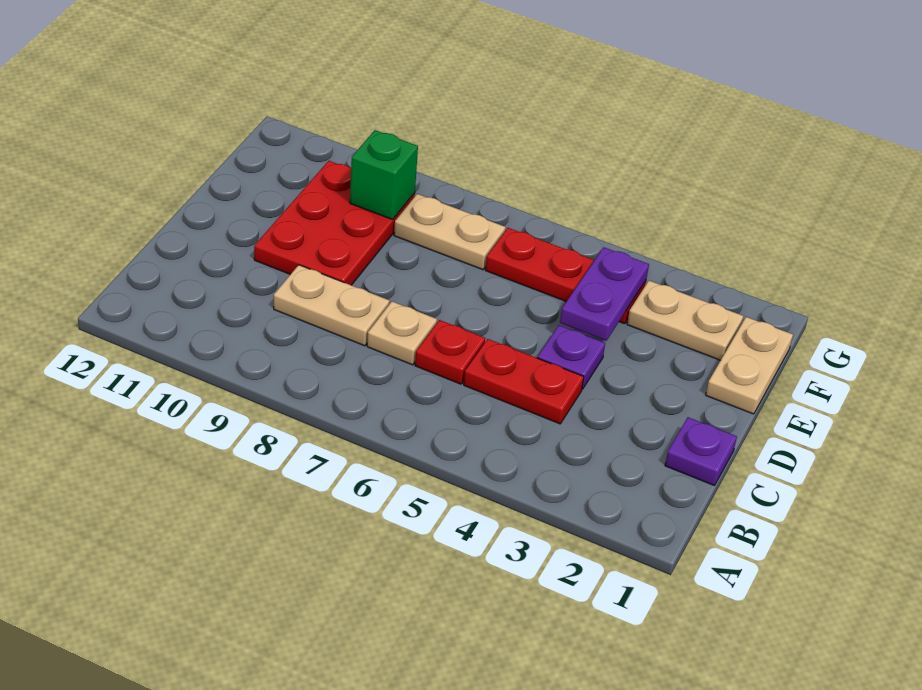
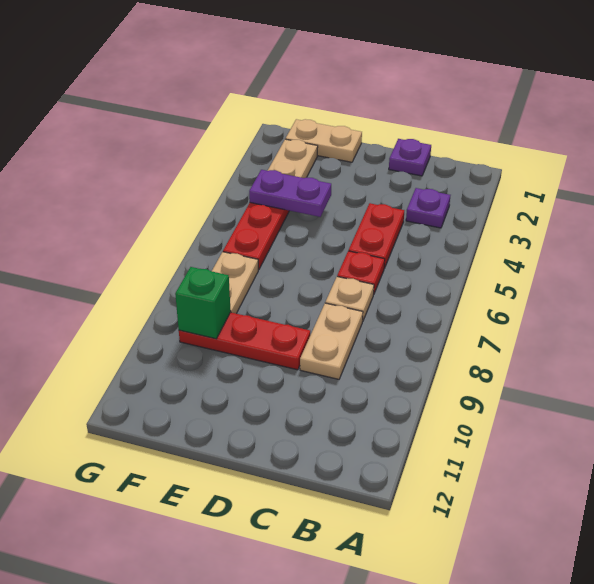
purple plate D4 level 1 -> purple plate B3 level 1
red plate D9:F10 level 1 -> red plate D9:F9 level 1

